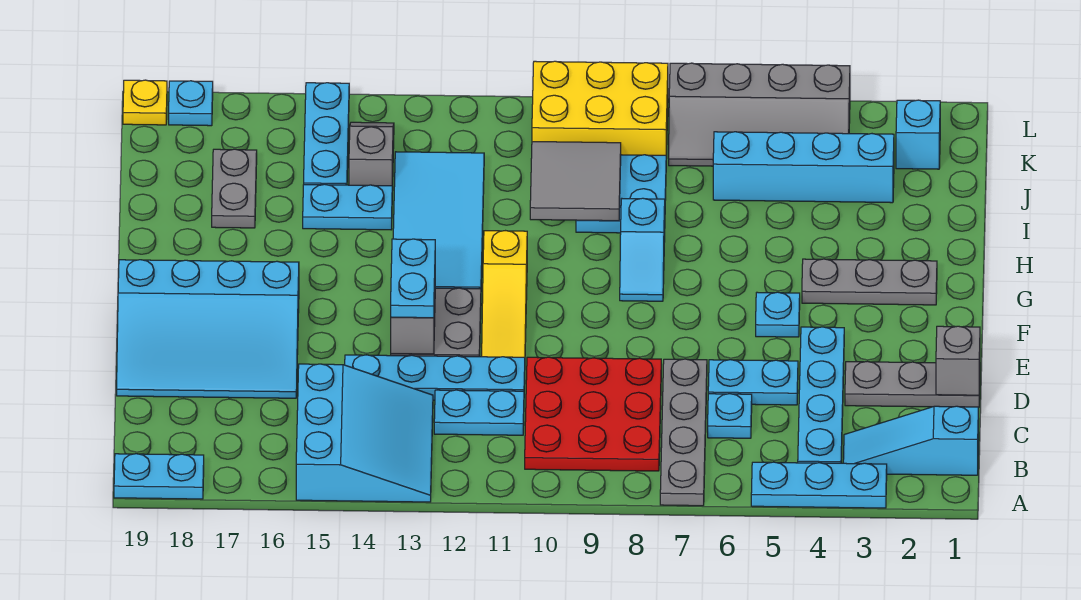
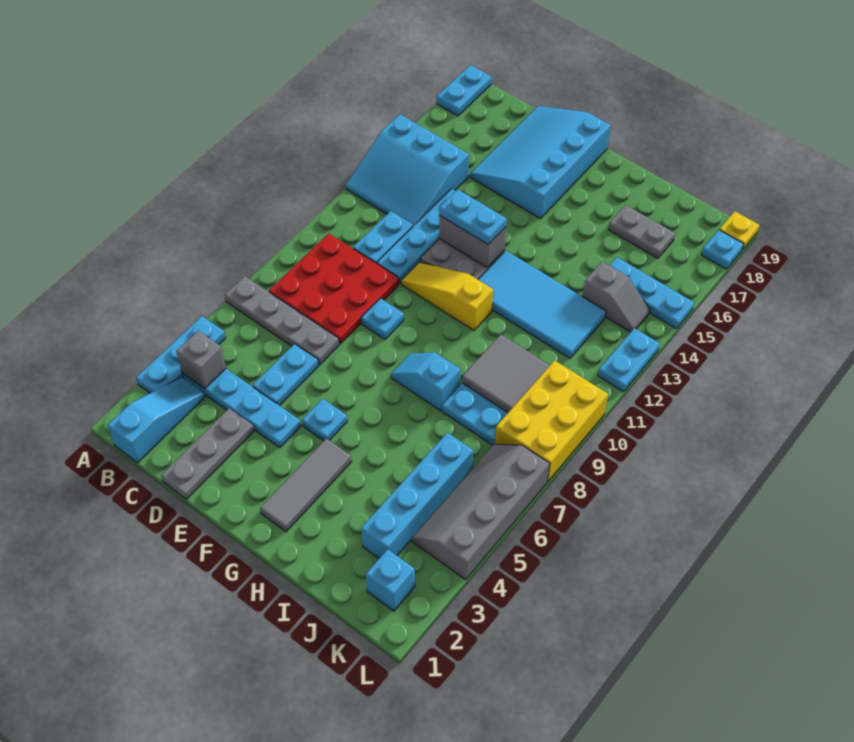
cyan plate C6 level 1 -> cyan plate E9 level 1
grey brick D1 level 2 -> grey brick B4 level 2
grey plate G2:G4 level 1 -> grey tile G2:G4 level 1
cyan plate I14:I15 level 1 -> cyan plate L12:L13 level 1

